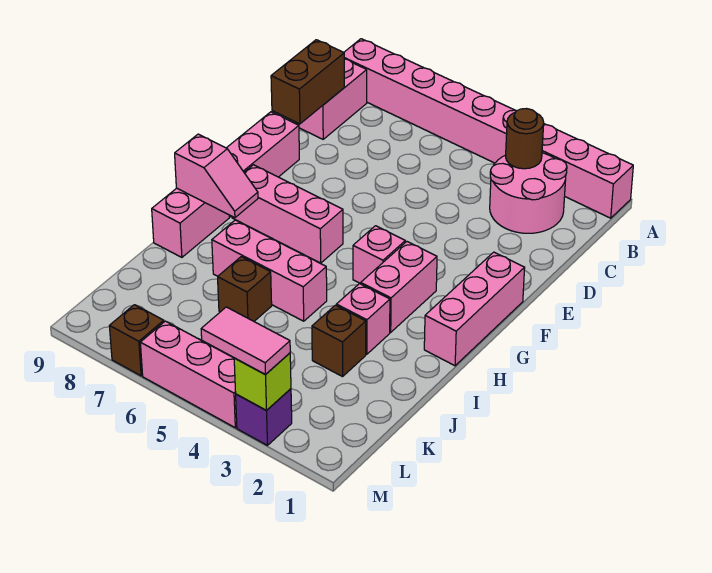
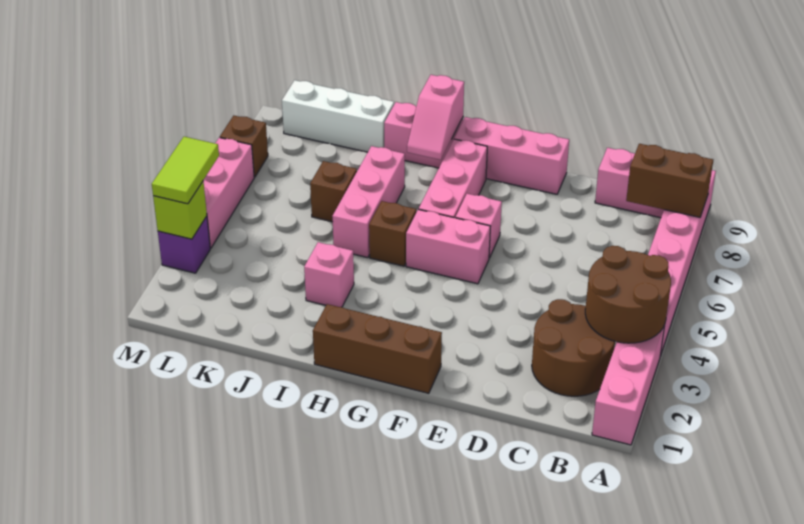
pink round brick B2:C3 level 1 -> brown round brick B2:C3 level 1
brown round brick B3 level 2 -> brown round brick A3:B4 level 2
brown brick C9:D9 level 2 -> brown brick A8:B8 level 2
pink brick F1:H1 level 1 -> brown brick F1:H1 level 1
pink brick G3:H3 level 1 -> pink brick F5:G5 level 1
pink brick G4 level 1 -> pink brick F6 level 1
brown brick J3 level 1 -> brown brick H5 level 1
none -> white brick J9:L9 level 1
pink tile M3:M4 level 3 -> lime tile M3:M4 level 3

